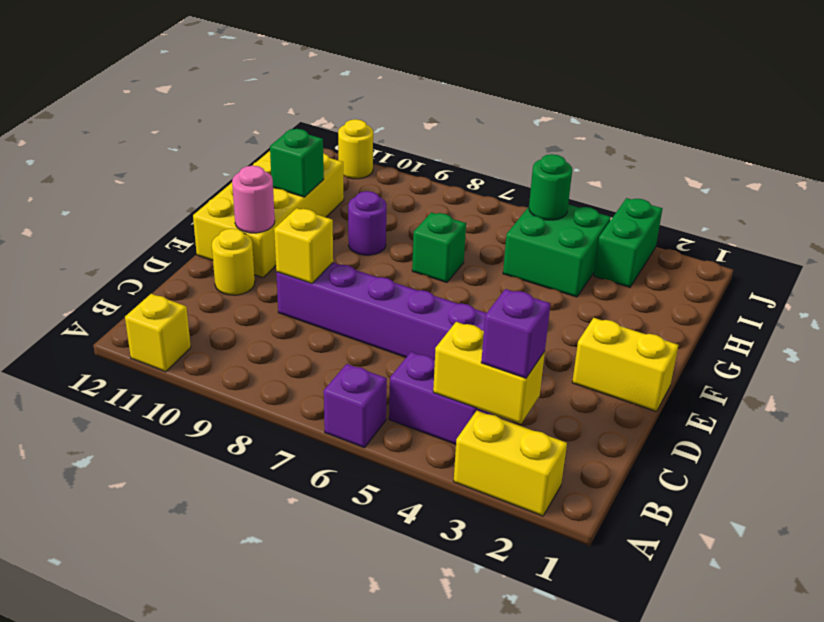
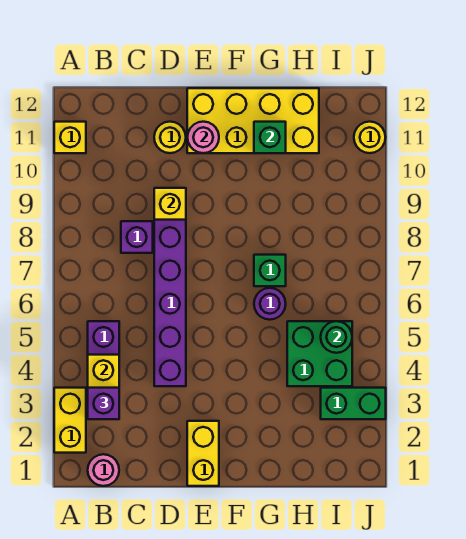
purple brick A6 level 1 -> purple brick C8 level 1
none -> pink round brick B1 level 1
purple round brick G9 level 1 -> purple round brick G6 level 1

